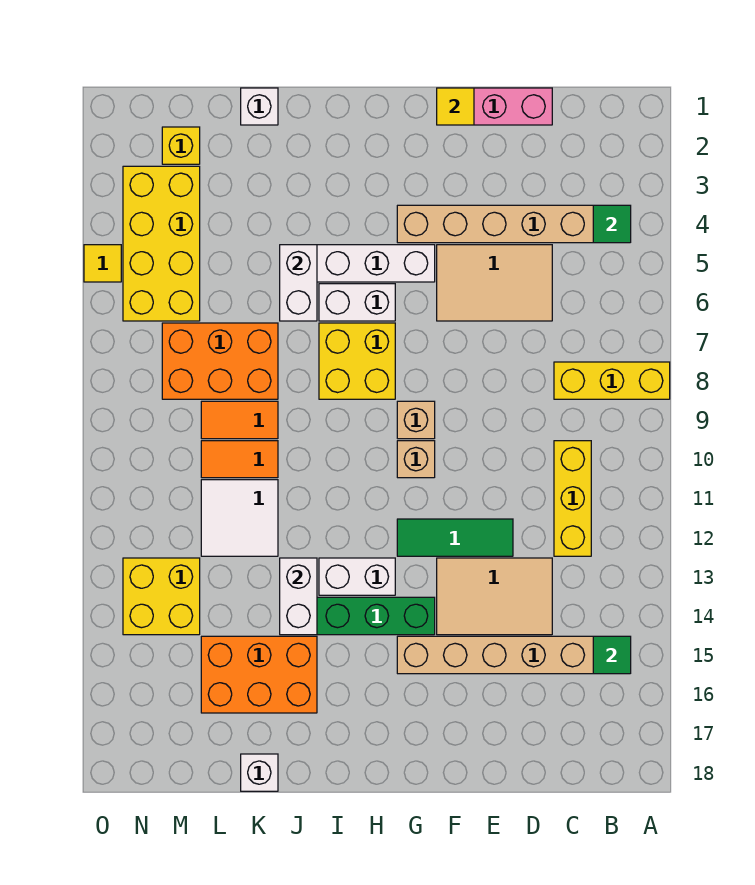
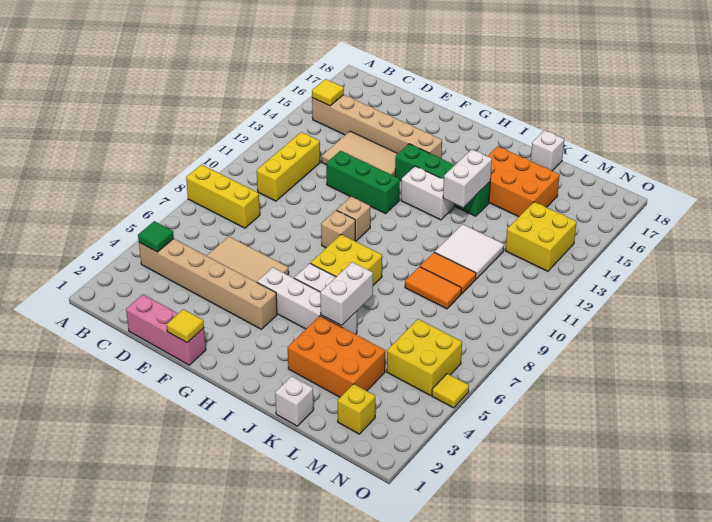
green tile B15 level 2 -> yellow tile B15 level 2
green tile E12:G12 level 1 -> green brick E12:G12 level 1
orange brick K7:M8 level 1 -> orange brick J3:L4 level 1
yellow brick M3:N6 level 1 -> yellow brick M5:N6 level 1

